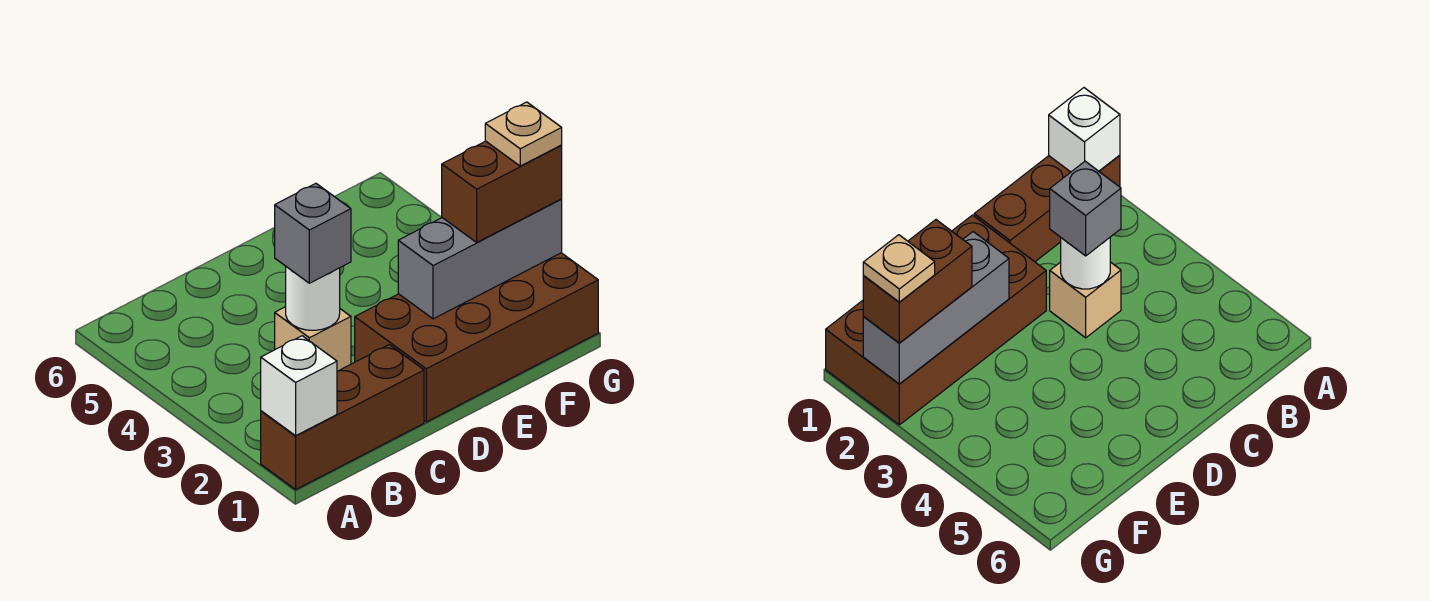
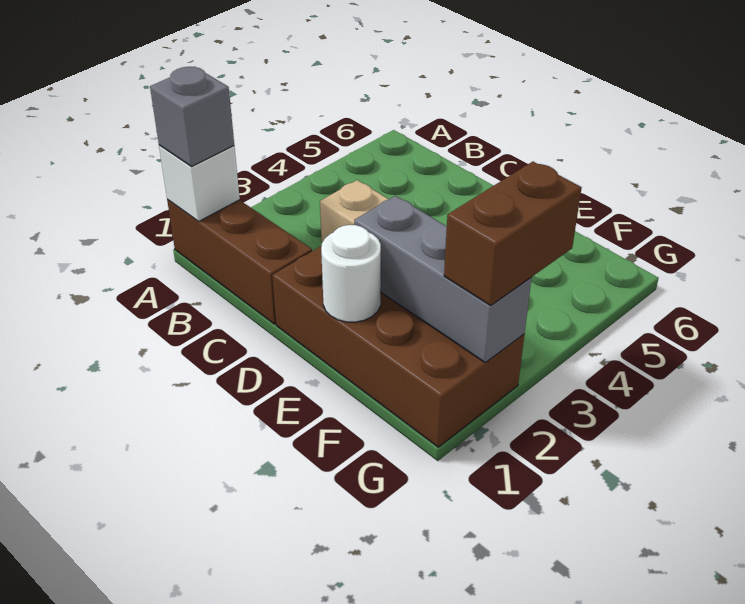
white round brick C3 level 2 -> white round brick E1 level 2
grey brick C3 level 3 -> grey brick A1 level 3
brown brick F2:G2 level 3 -> brown brick G2:G3 level 3
tan plate G2 level 4 -> none

